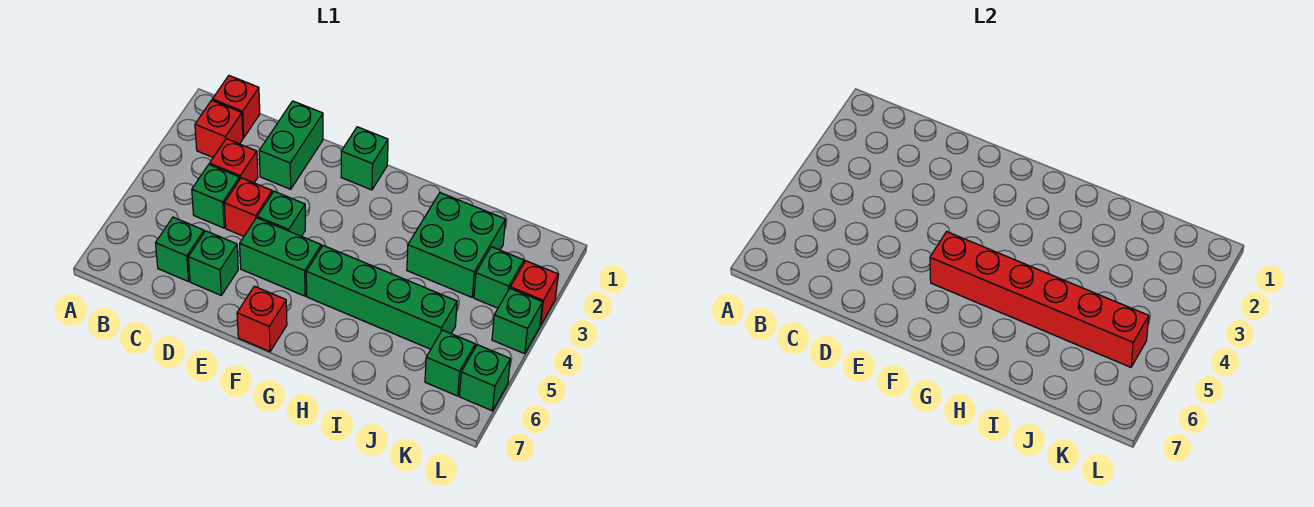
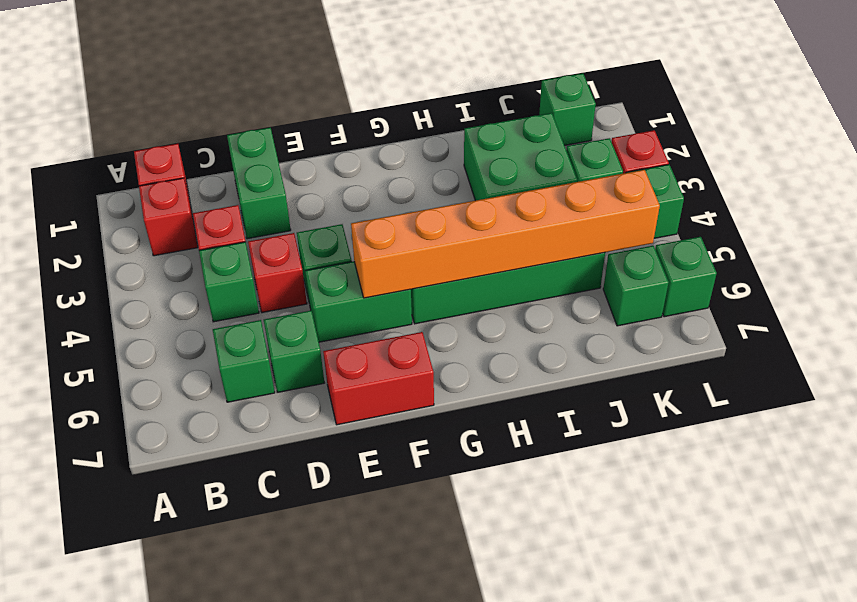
green brick F1 level 1 -> green brick K1 level 1
red brick F5:K5 level 2 -> orange brick F5:K5 level 2
red brick F7 level 1 -> red brick E7:F7 level 1

